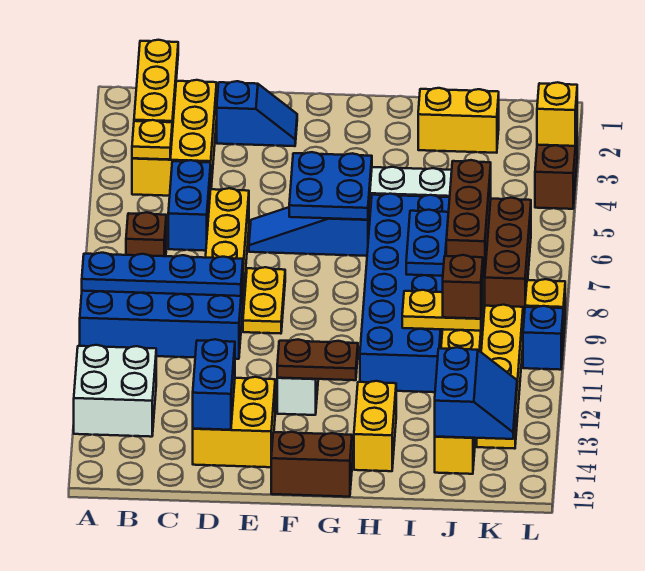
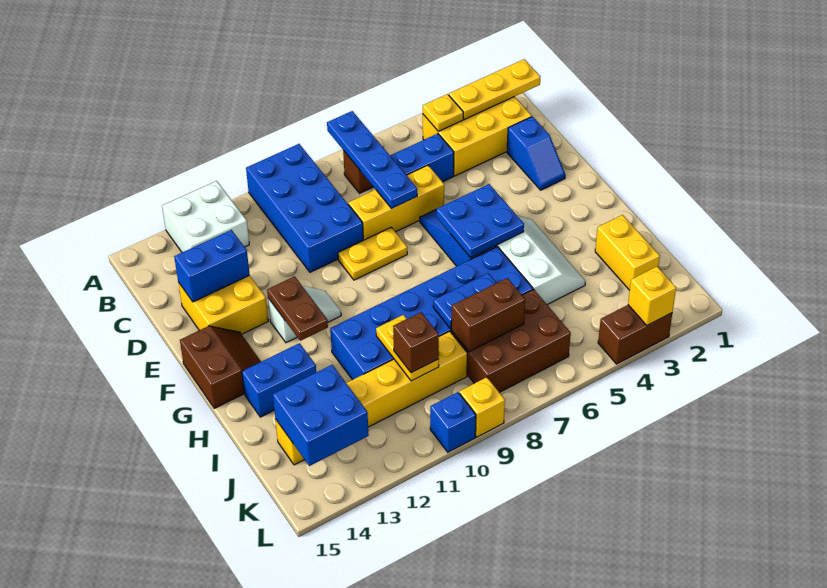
blue plate A9:D9 level 2 -> blue plate A7:D7 level 2
yellow brick H13:H14 level 1 -> blue brick H13:H14 level 1
brown brick J6:J8 level 2 -> brown brick J7:J8 level 2
blue slope J13:K14 level 2 top J -> blue brick J13:K14 level 2
yellow brick K10:K13 level 1 -> none

